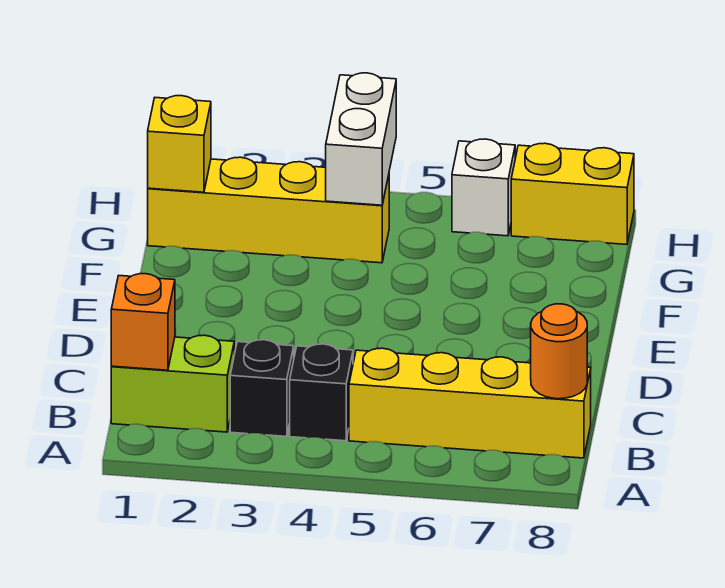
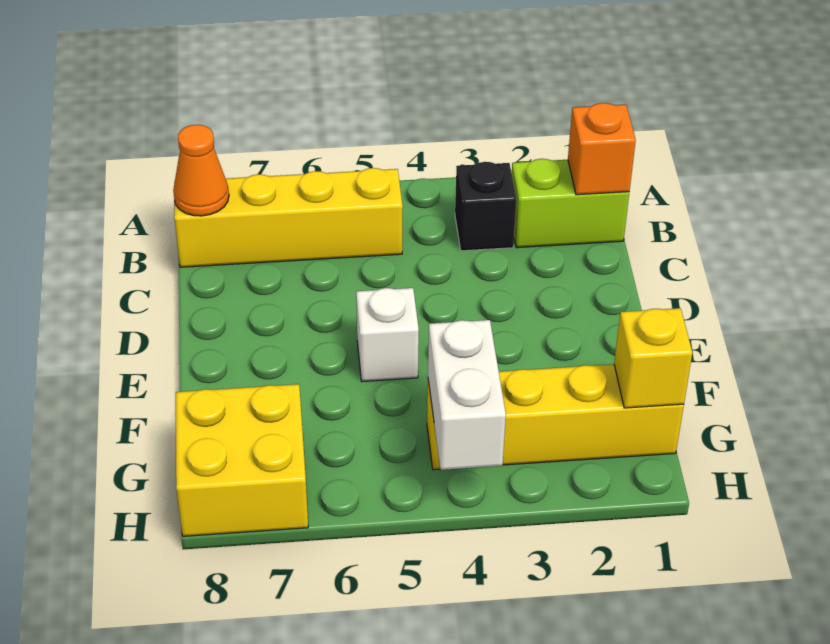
black brick B4 level 1 -> none
orange round brick B8 level 2 -> orange cone B8 level 2
white brick H6 level 1 -> white brick E5 level 1
yellow brick H7:H8 level 1 -> yellow brick G7:H8 level 1

